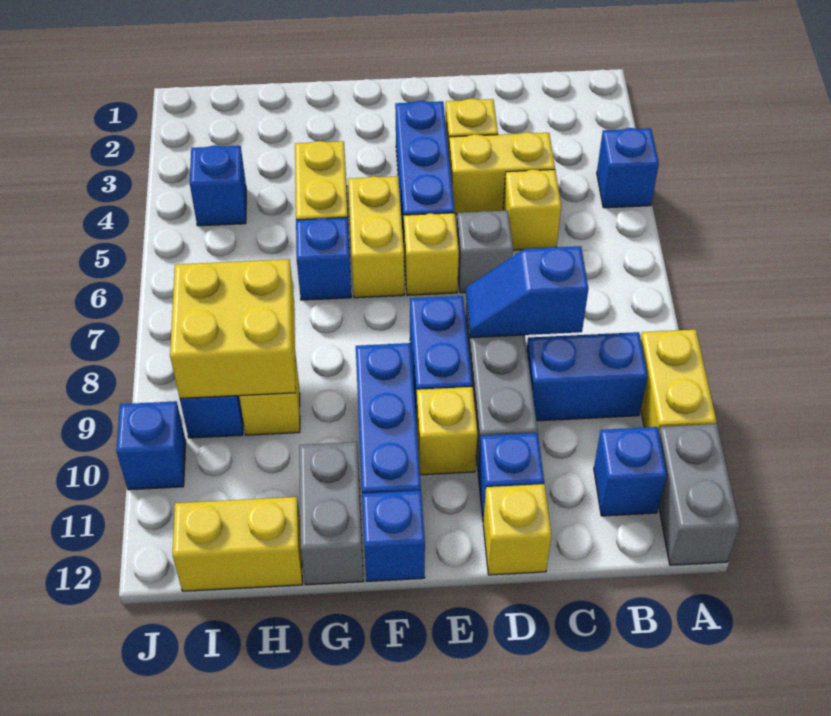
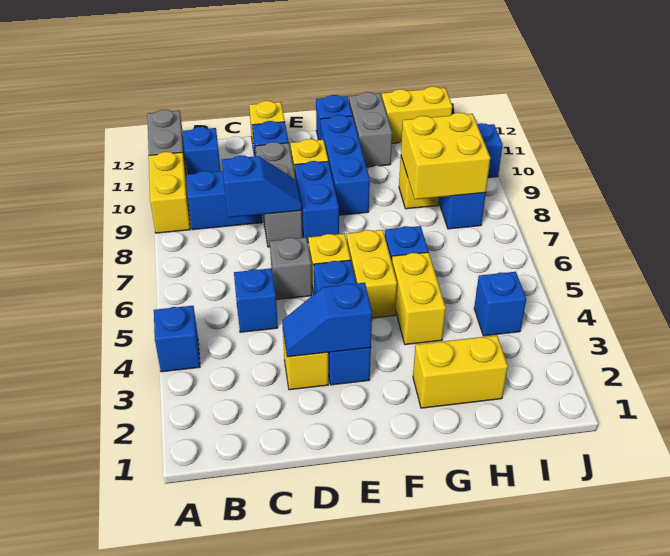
yellow brick C4:D4 level 1 -> yellow brick G2:H2 level 1
yellow brick C5 level 1 -> blue brick C5 level 1
none -> blue slope D3:E3 level 2 top E

